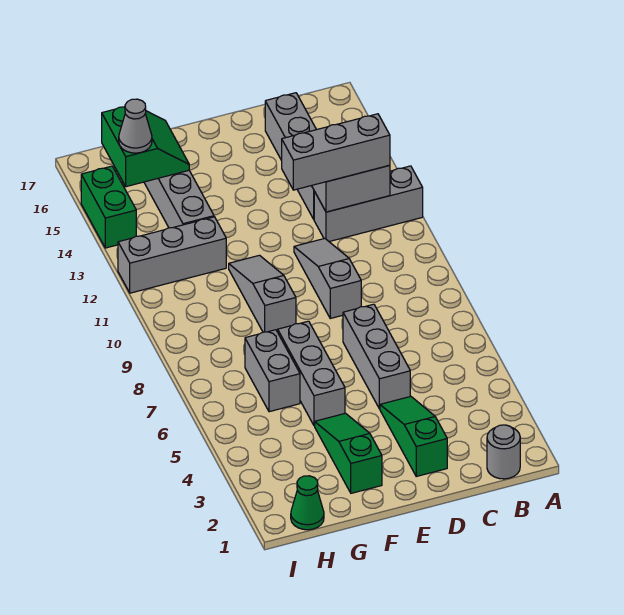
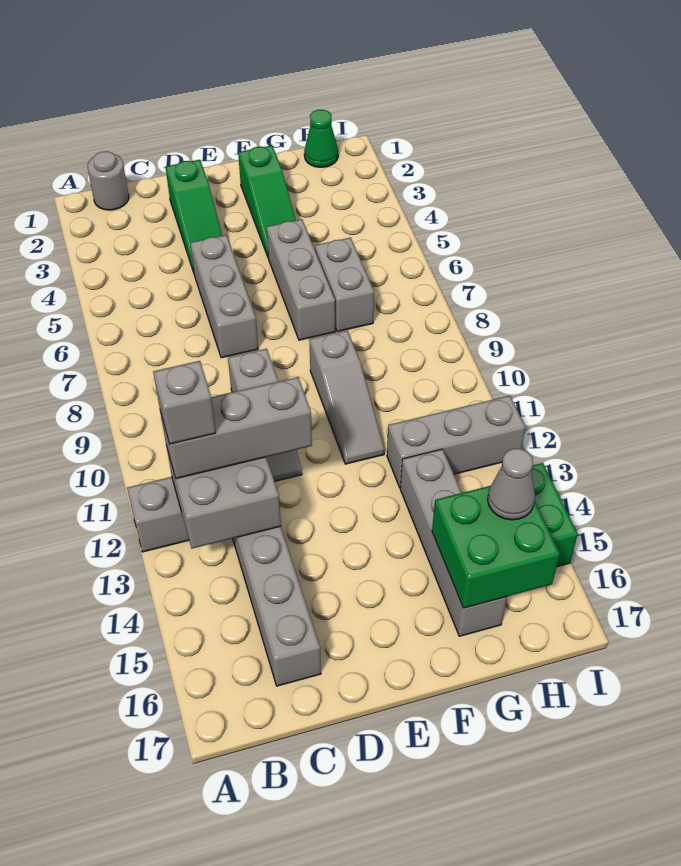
none -> grey brick B12 level 4
green slope G15:H16 level 2 top H -> green brick G15:H16 level 2

